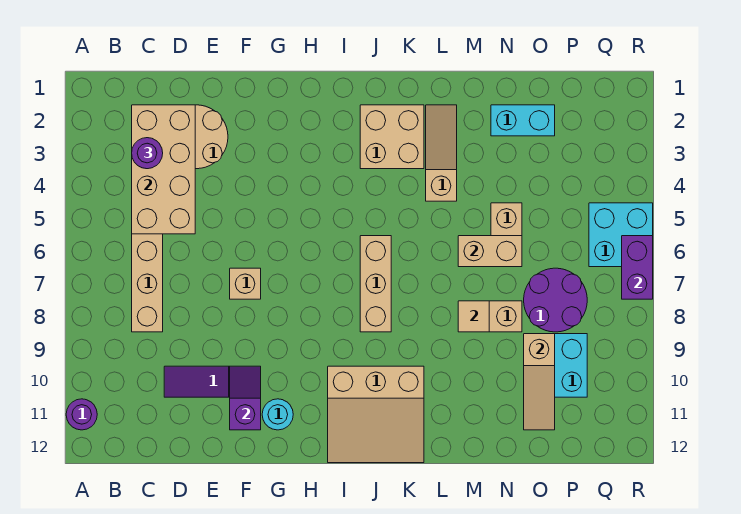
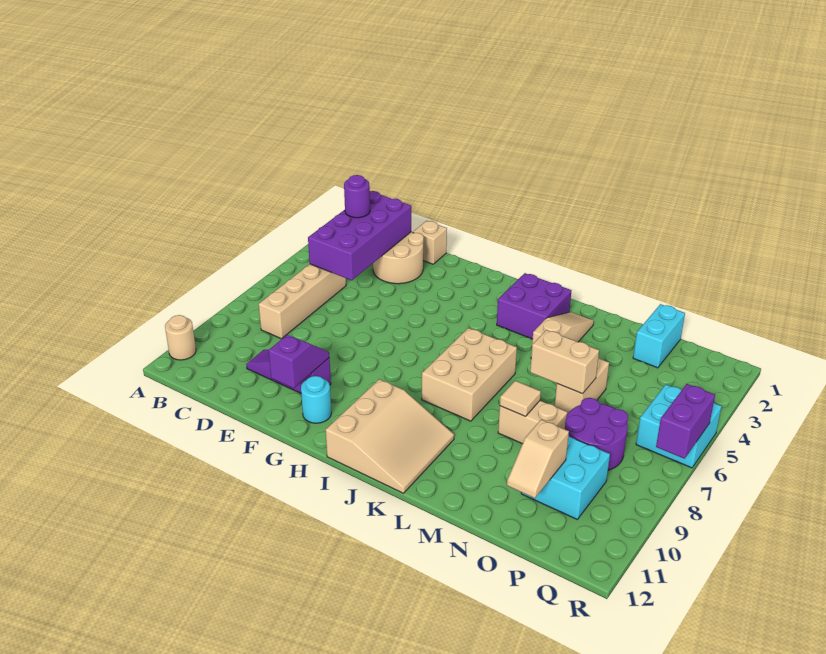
purple round brick A11 level 1 -> tan round brick A11 level 1
tan brick C2:D5 level 2 -> purple brick C2:D5 level 2
tan brick F7 level 1 -> tan brick E1 level 1
tan slope I10:K12 level 1 top 10 -> tan slope I10:K12 level 1 top I
tan brick J2:K3 level 1 -> purple brick J2:K3 level 1
tan brick J6:J8 level 1 -> tan brick J6:K8 level 1
cyan brick N2:O2 level 1 -> cyan brick O1:O2 level 1
tan slope O9:O11 level 2 top 9 -> tan slope O10:O11 level 2 top 10

